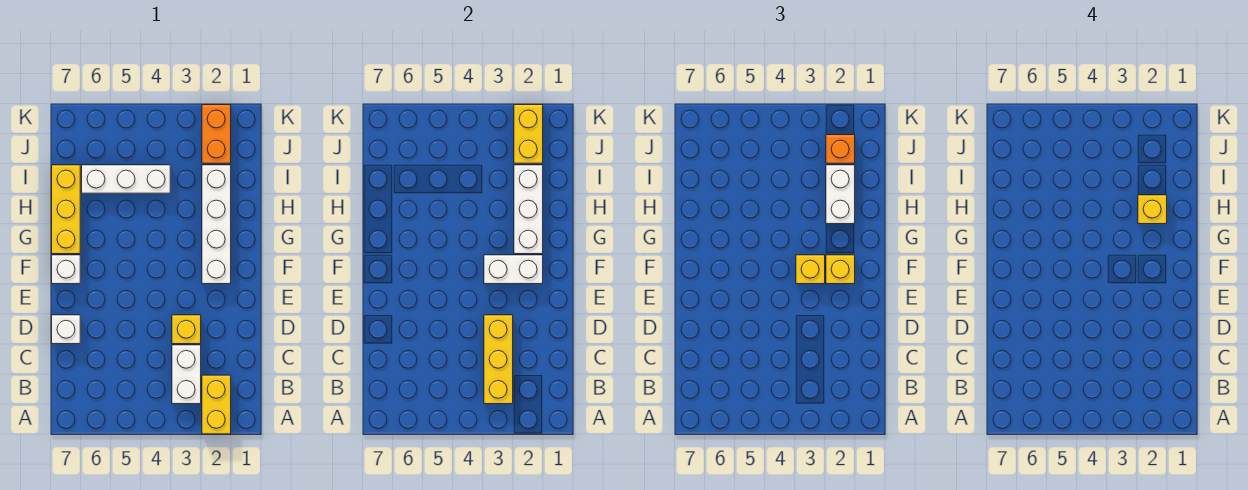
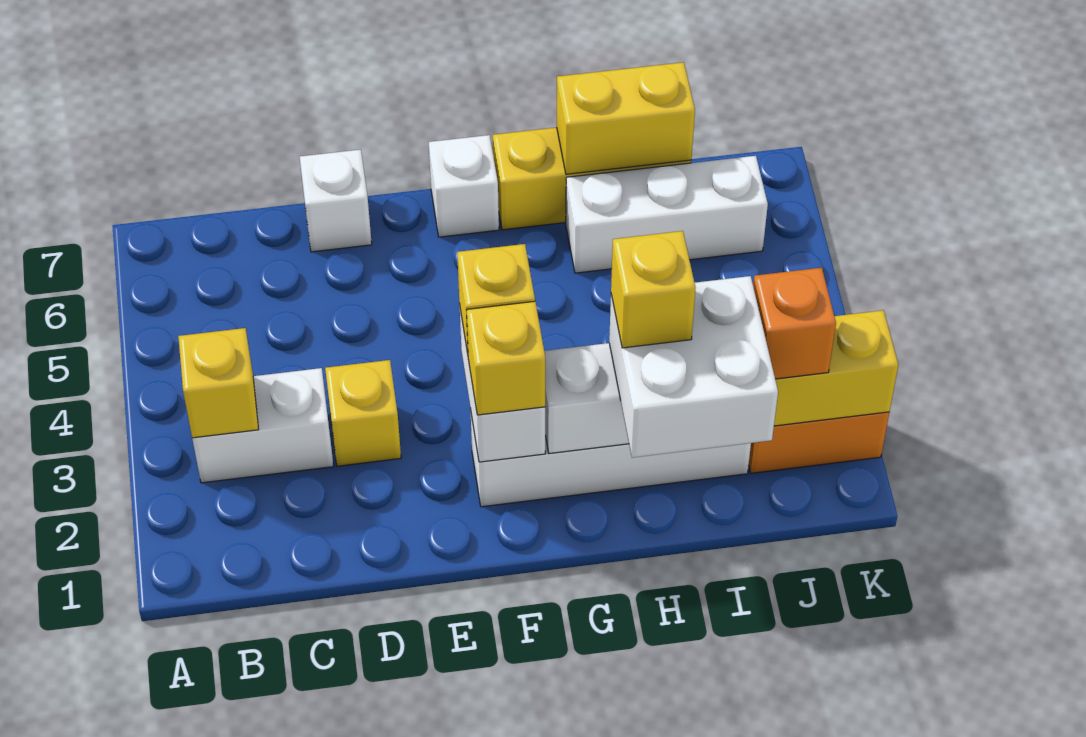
yellow brick A2:B2 level 1 -> yellow brick H7:I7 level 2
yellow brick B3:D3 level 2 -> yellow brick B3 level 2
white brick H2:I2 level 3 -> white brick H1:I2 level 3
white brick I4:I6 level 1 -> white brick H6:J6 level 1

